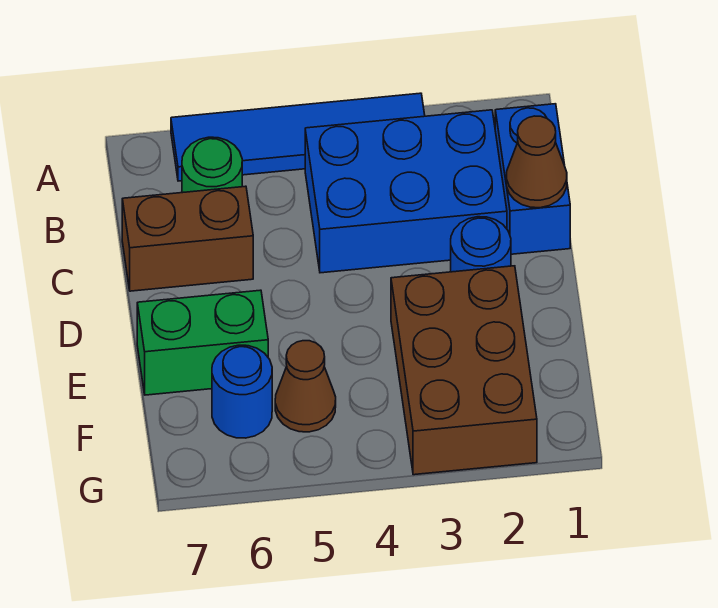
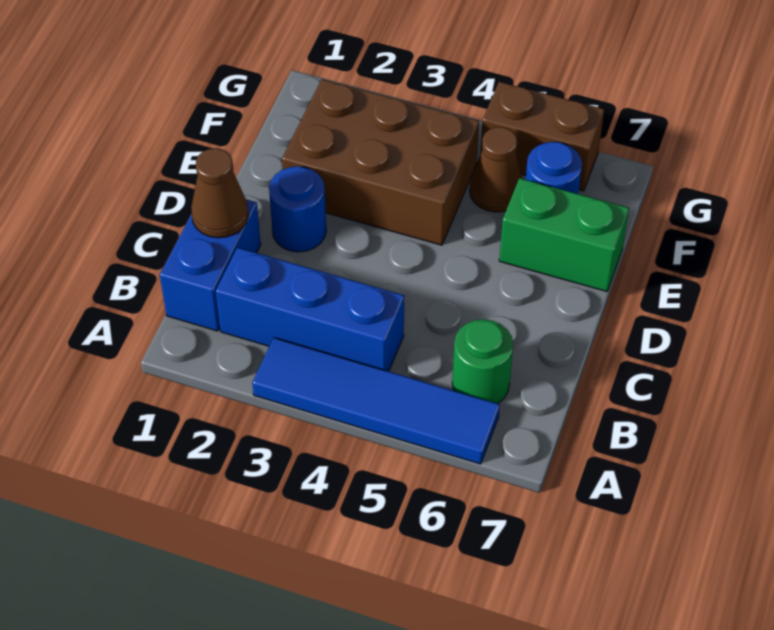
blue brick B2:C4 level 1 -> blue brick B2:B4 level 1
brown brick C6:C7 level 1 -> brown brick G5:G6 level 1
brown brick E2:G3 level 1 -> brown brick E2:F4 level 1

